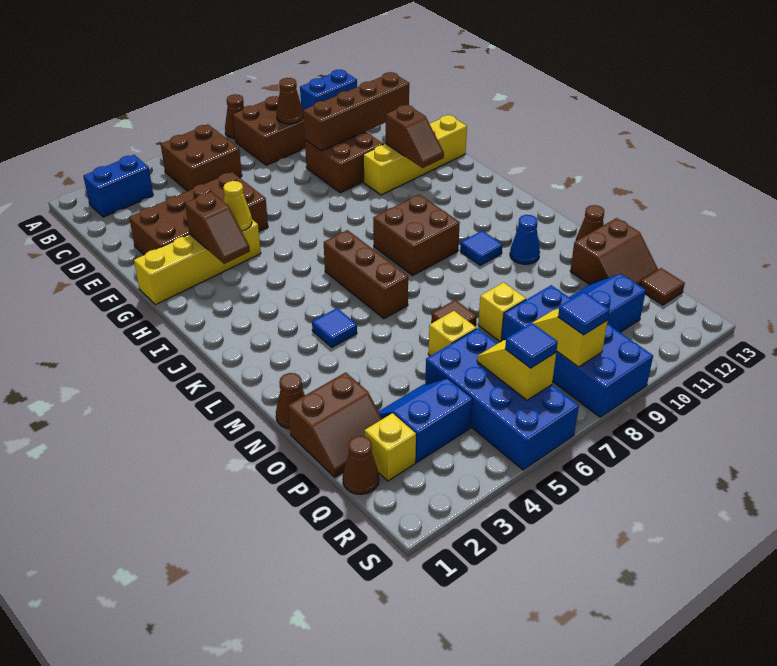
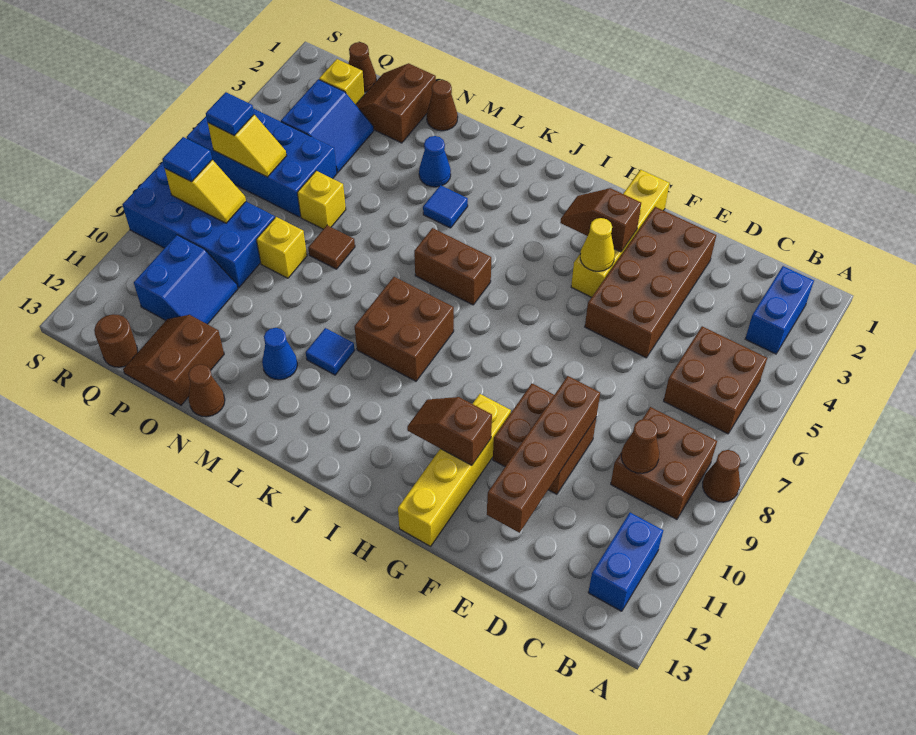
brown brick J6:L6 level 1 -> brown brick J6:K6 level 1
none -> blue cone M3 level 1
brown tile Q13 level 1 -> brown round brick Q13 level 1

